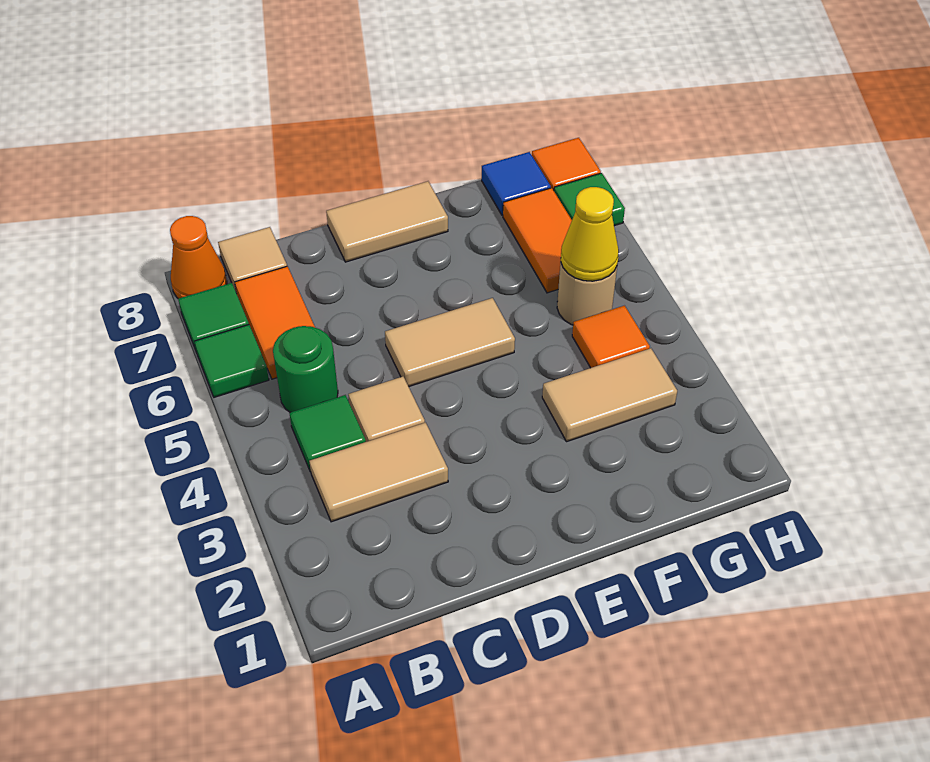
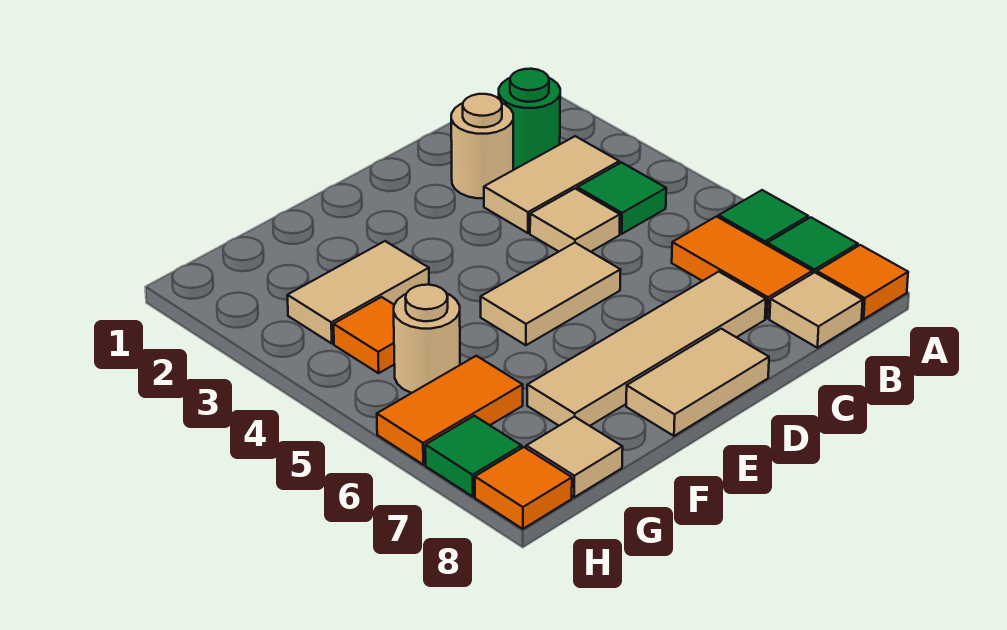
orange cone A8 level 1 -> orange tile A8 level 1
green round brick B5 level 1 -> green round brick B2 level 1
none -> tan round brick C2 level 1
none -> tan tile C7:F7 level 1
yellow cone G5 level 2 -> none
orange tile G6:G7 level 1 -> orange tile G6:H6 level 1
blue tile G8 level 1 -> tan tile G8 level 1

